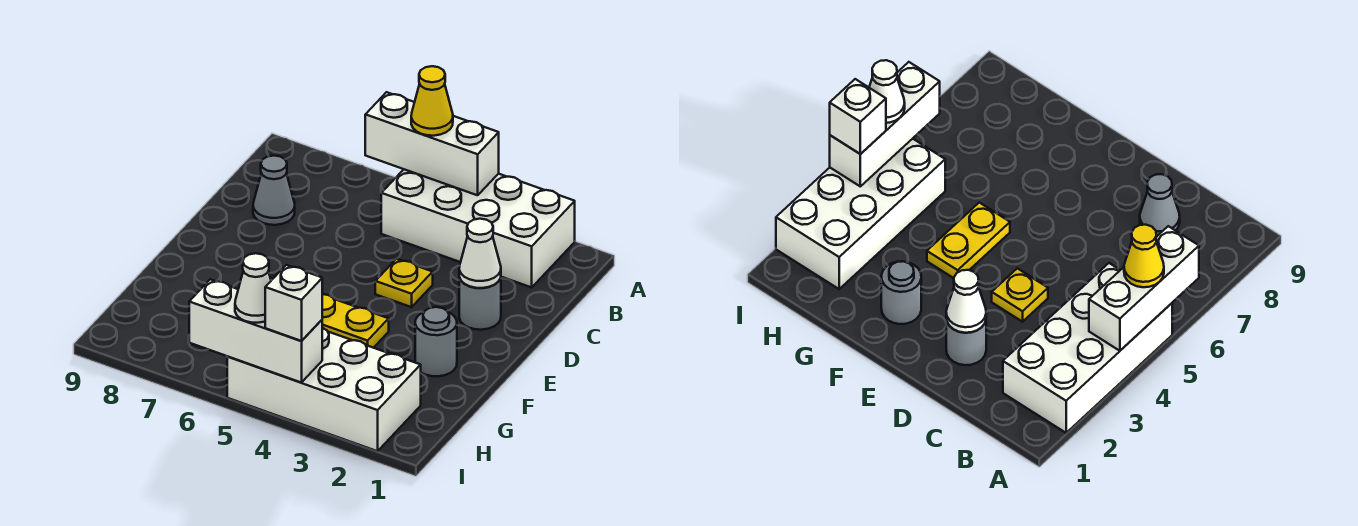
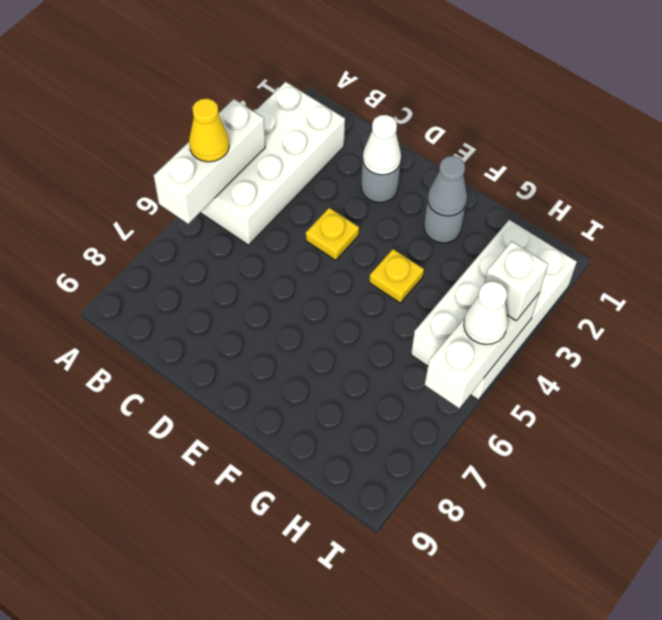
grey cone C8 level 1 -> grey cone F2 level 2
yellow plate F4:F5 level 1 -> yellow plate F4 level 1

